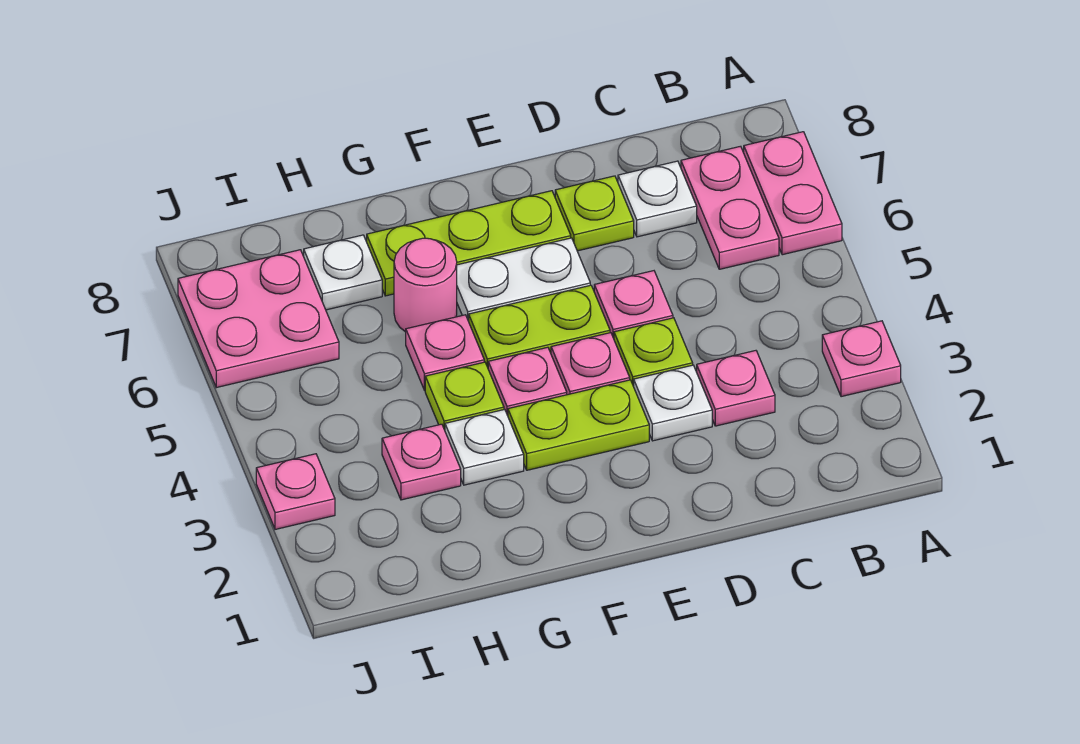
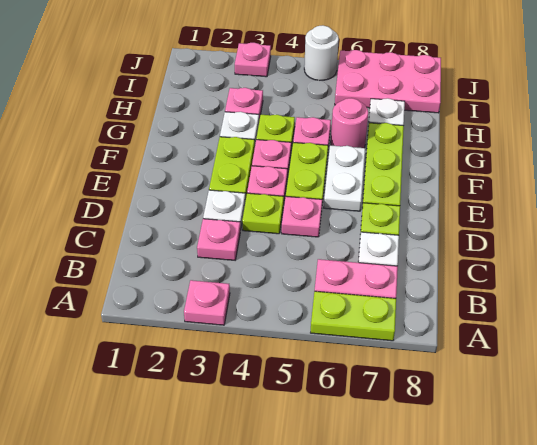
pink plate A6:A7 level 1 -> lime plate A6:A7 level 1
pink plate I6:J7 level 1 -> pink plate I6:J8 level 1
none -> white round brick J5 level 1

